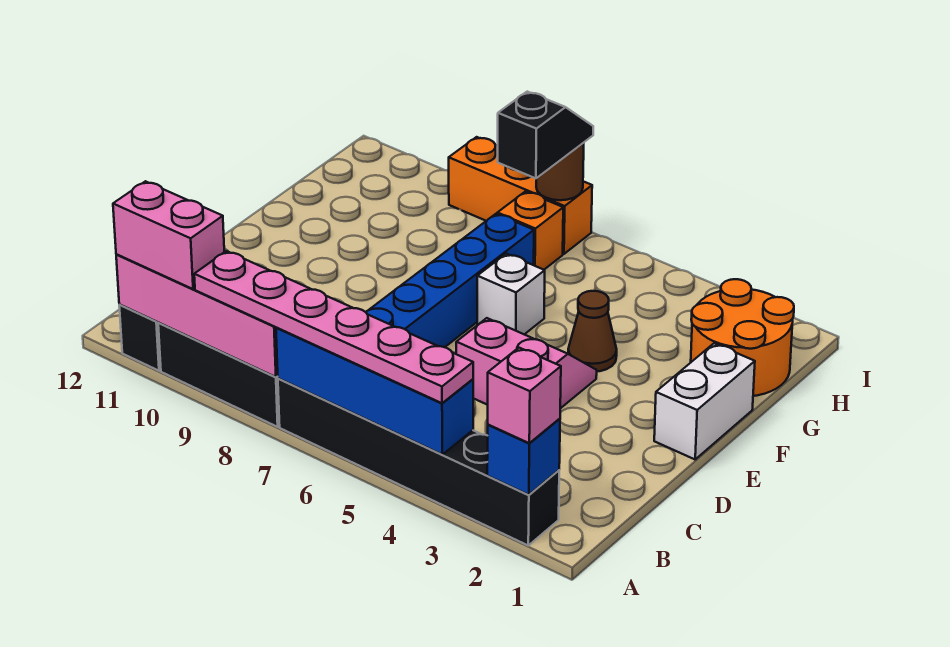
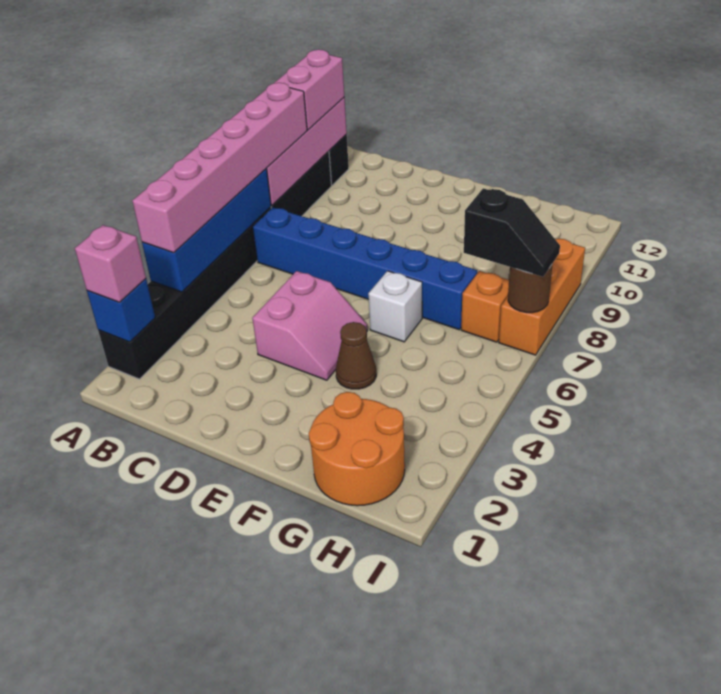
pink plate A4:A9 level 3 -> pink brick A4:A9 level 3
white brick E1:F1 level 1 -> none

